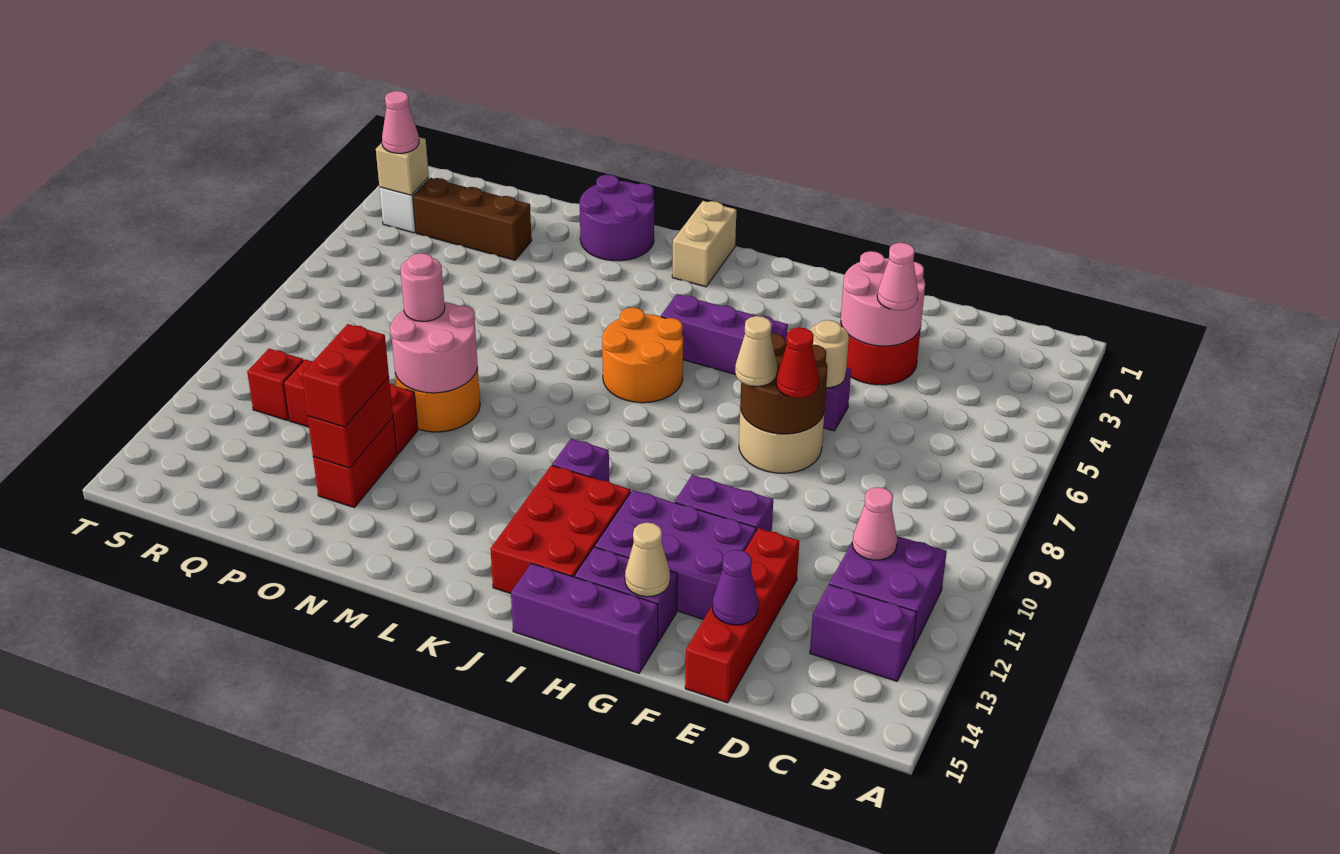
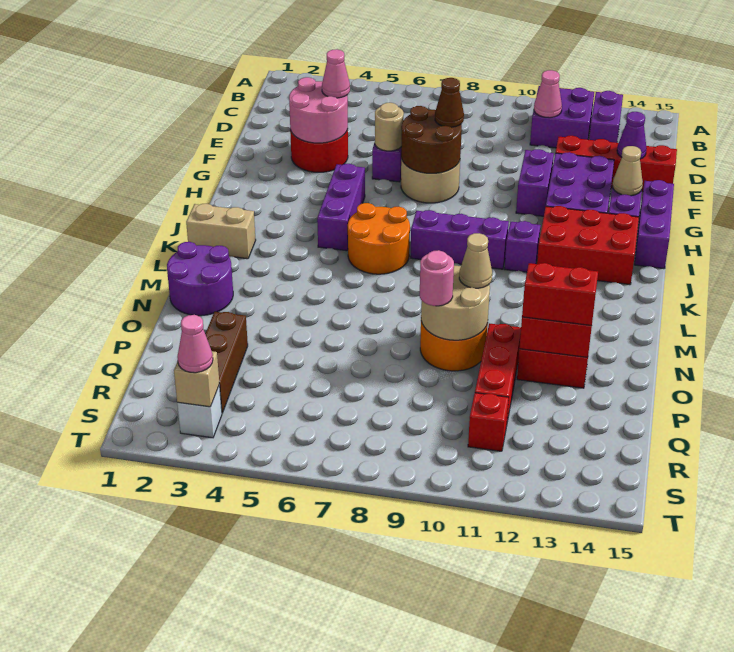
red cone F8 level 3 -> brown cone F8 level 3
tan cone G8 level 3 -> tan cone N10 level 3
none -> purple brick J8:J10 level 1
pink round brick N9:O10 level 2 -> tan round brick N9:O10 level 2

